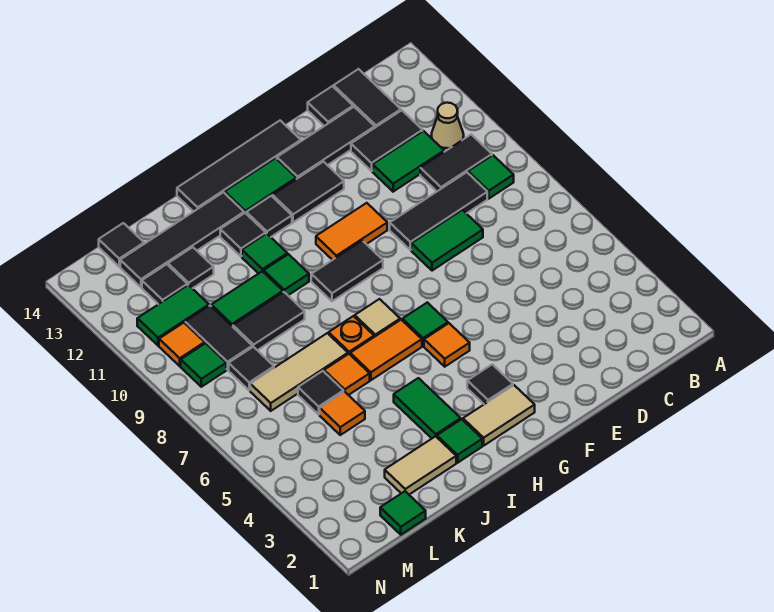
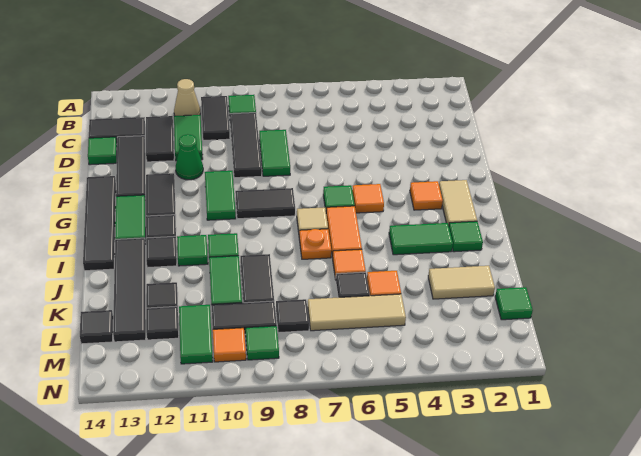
black tile D14 level 1 -> green tile D14 level 1
none -> green cone E11 level 1
orange tile F10:G10 level 1 -> green tile F10:G10 level 1
black tile G3 level 1 -> orange tile G3 level 1
black tile G9:H9 level 1 -> black tile G8:G9 level 1
tan tile J2:K2 level 1 -> tan tile K2:K3 level 1
tan tile J7:L7 level 1 -> tan tile L5:L7 level 1

